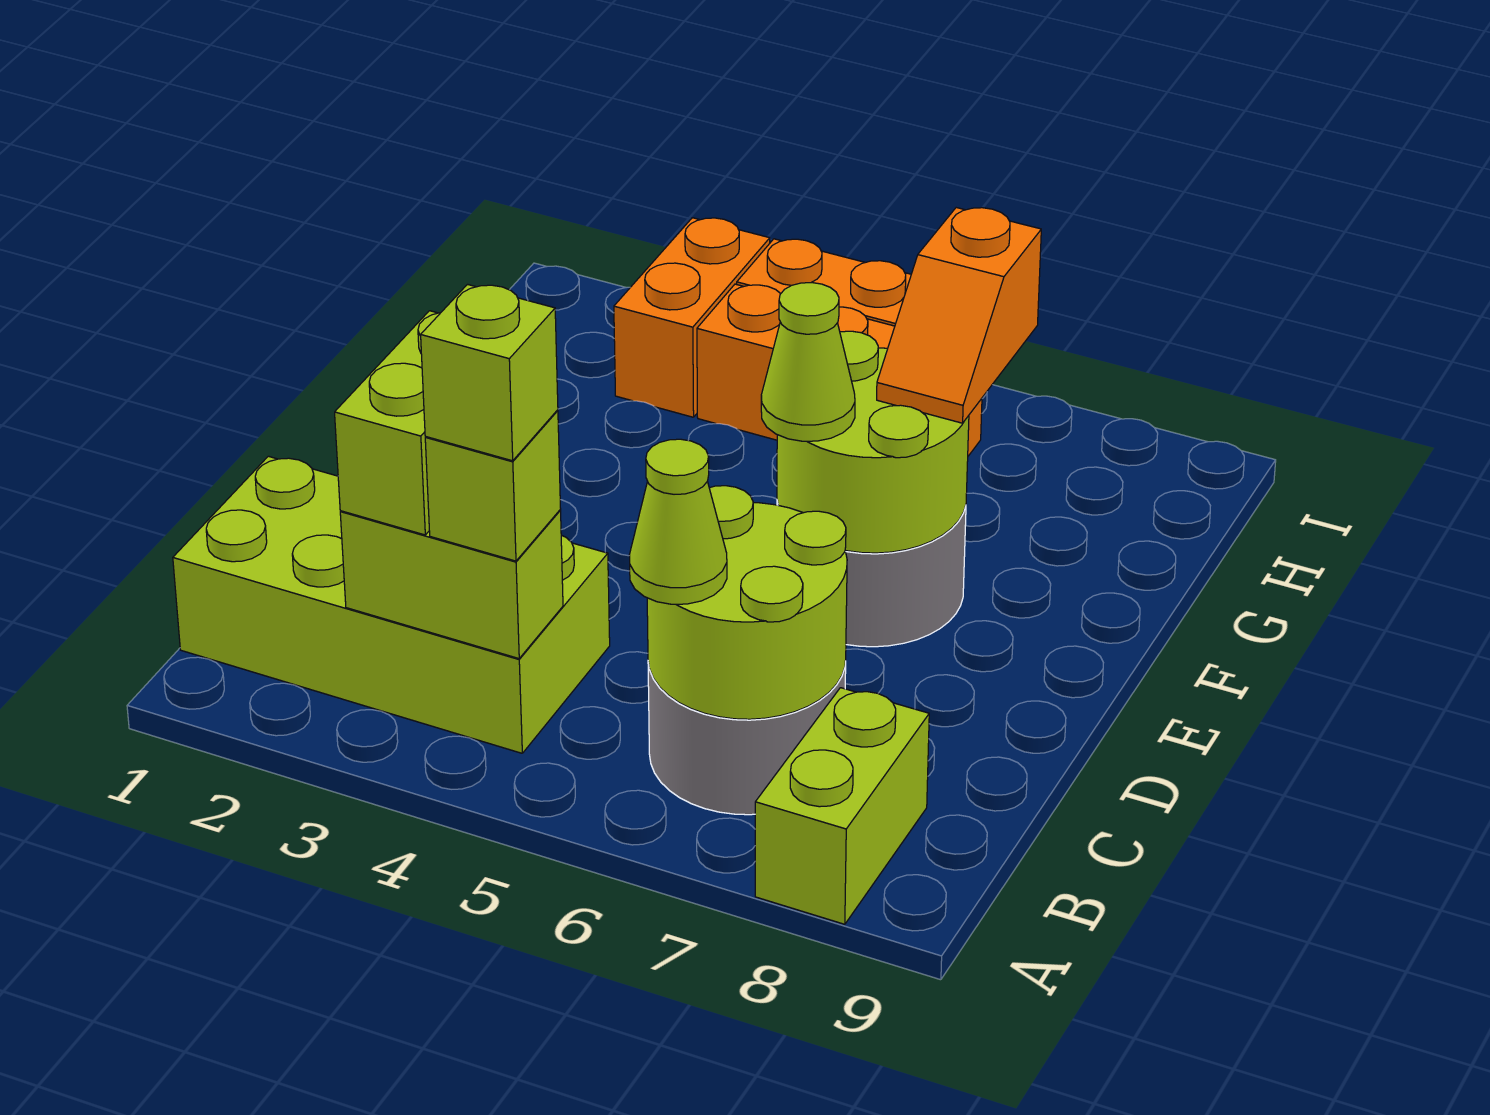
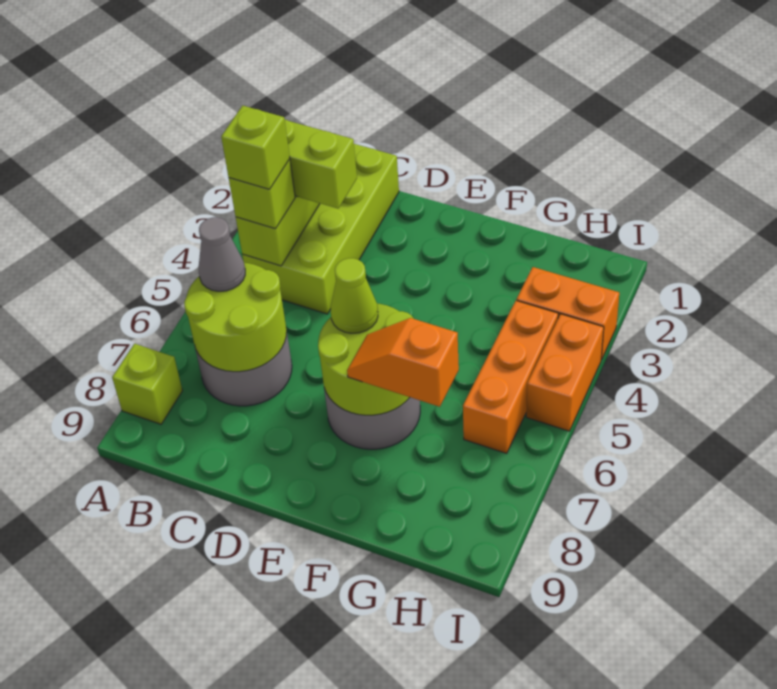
lime brick A8:B8 level 1 -> lime brick A8 level 1
lime cone B6 level 3 -> grey cone B6 level 3

